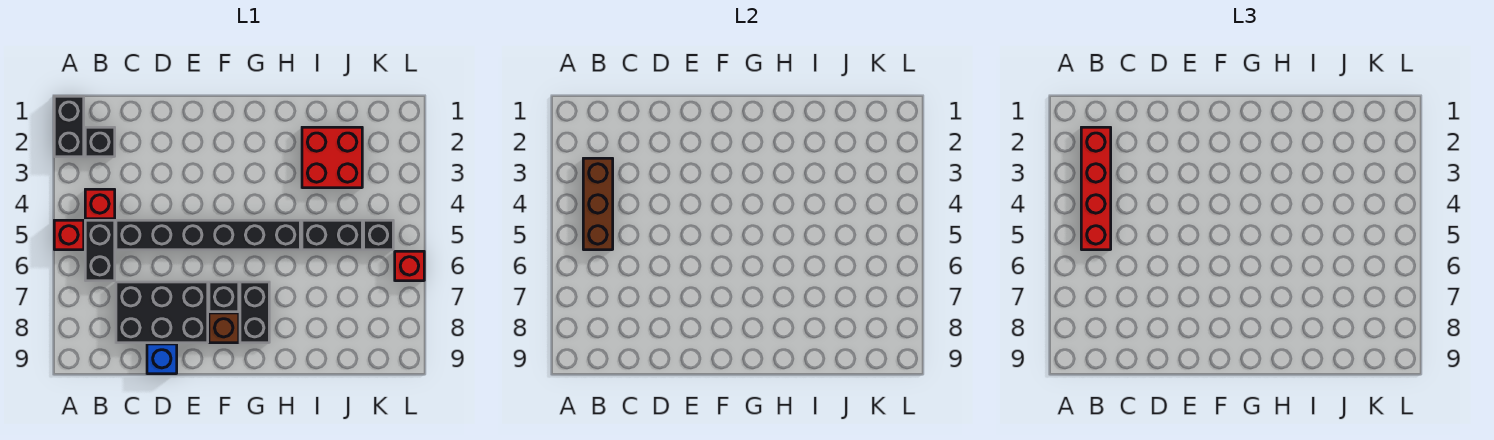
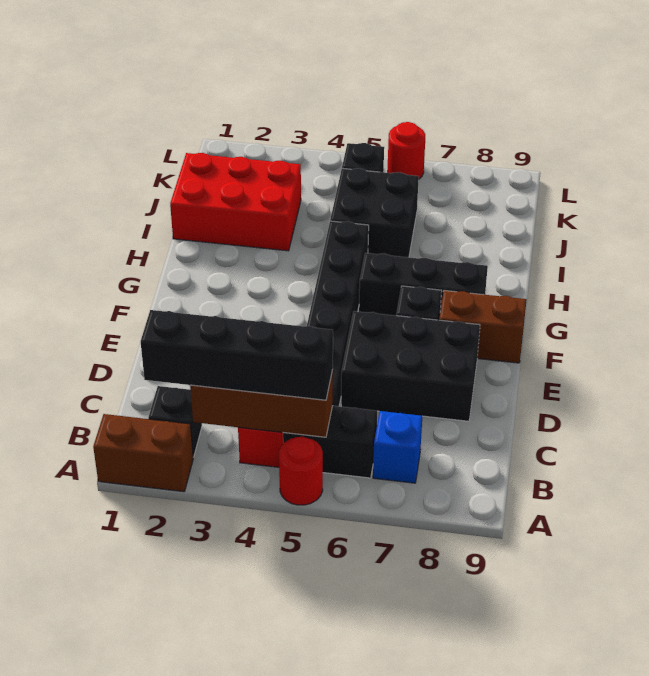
black brick A1:A2 level 1 -> brown brick A1:A2 level 1
red brick A5 level 1 -> red round brick A5 level 1
red brick B2:B5 level 3 -> black brick B2:B5 level 3
black brick C7:E8 level 1 -> black brick D6:E8 level 1
blue brick D9 level 1 -> blue brick B7 level 1
brown brick F8 level 1 -> brown brick F8:F9 level 1
black brick G7:G8 level 1 -> black brick G6:G8 level 1
red brick I2:J3 level 1 -> red brick I1:J3 level 1
black brick I5:J5 level 1 -> black brick I5:J6 level 1
red brick L6 level 1 -> red round brick L6 level 1

